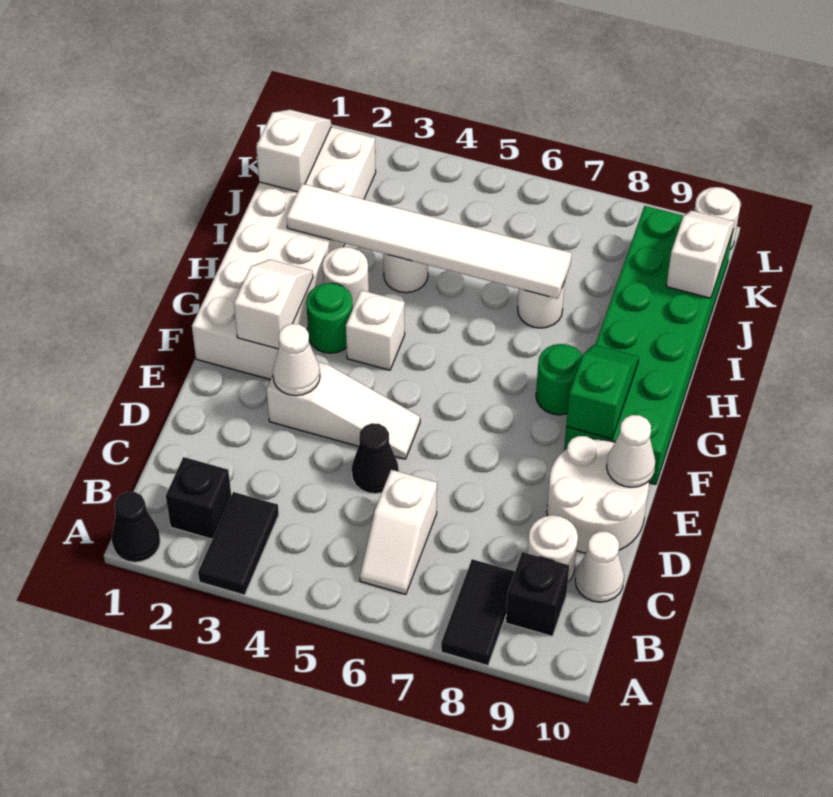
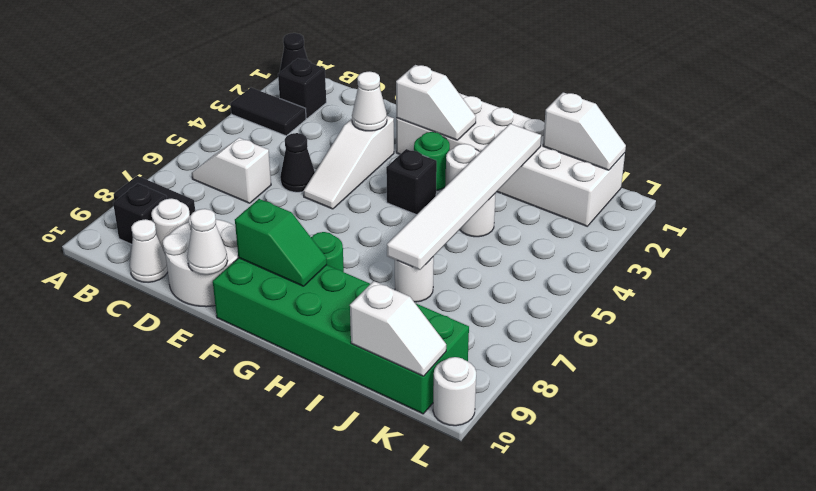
white brick G4 level 1 -> black brick G4 level 1

